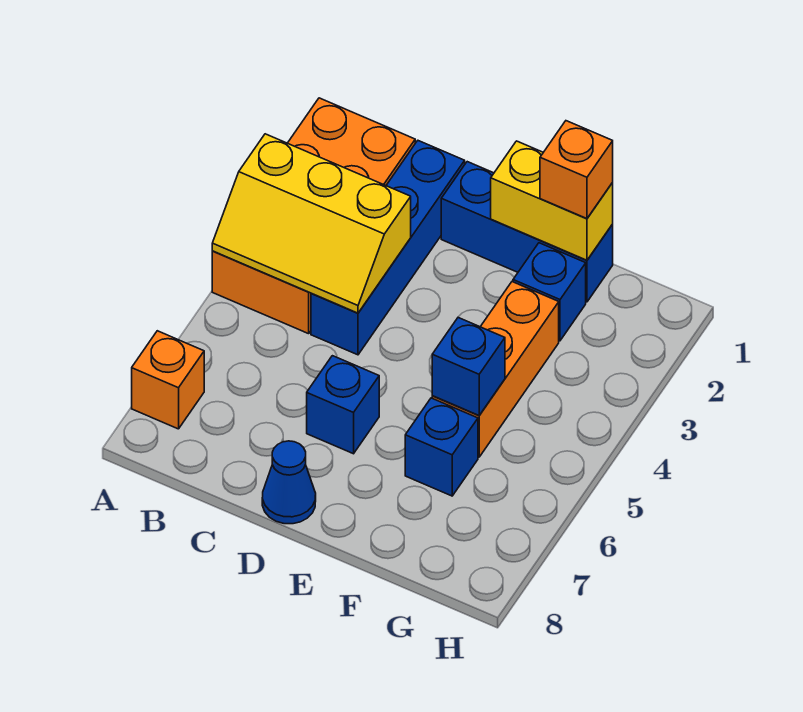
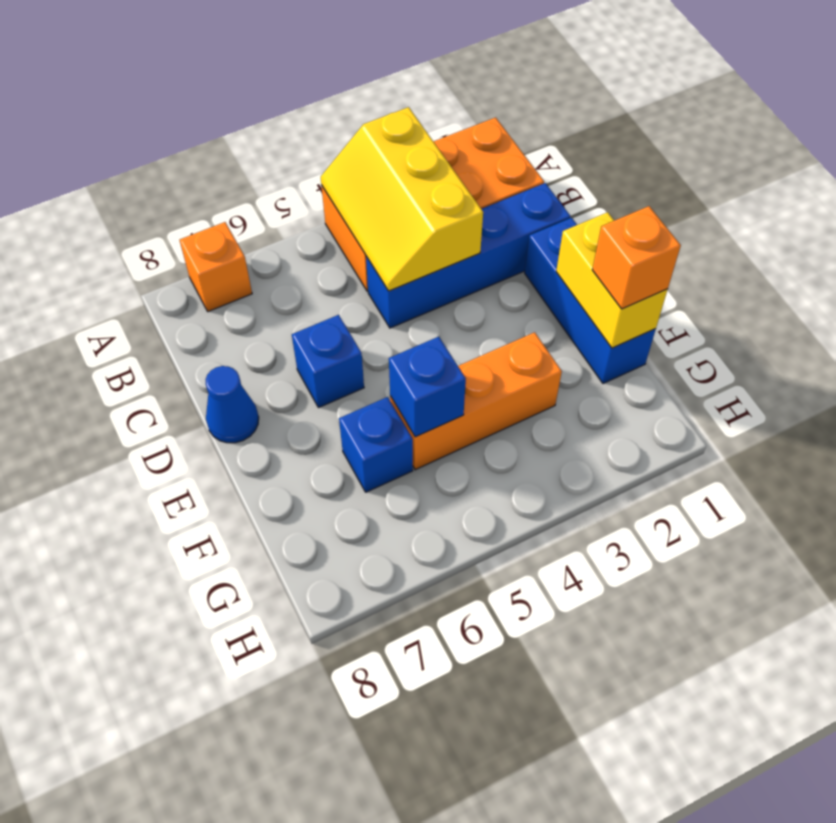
blue brick F2 level 1 -> none

